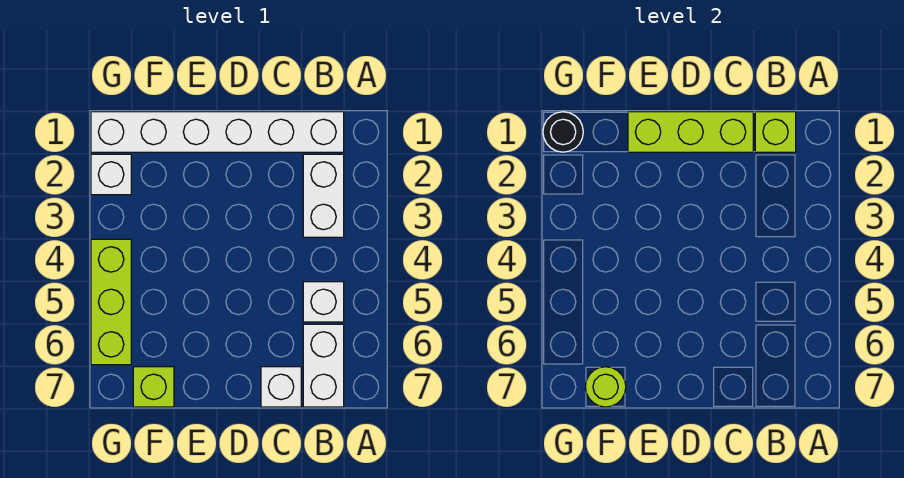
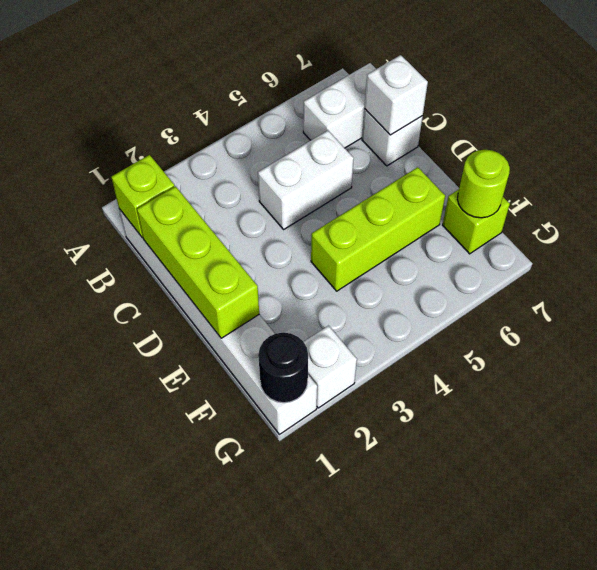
white brick B2:B3 level 1 -> white brick C4:C5 level 1
white brick B5 level 1 -> white brick C7 level 2
lime brick G4:G6 level 1 -> lime brick E4:E6 level 1

